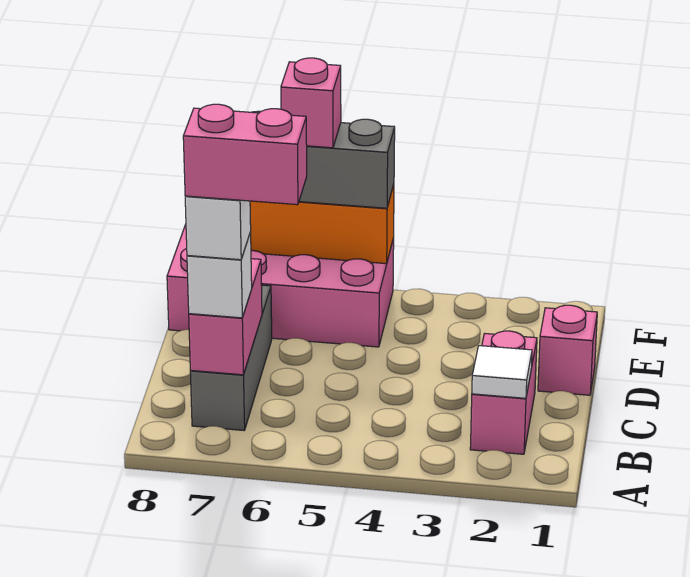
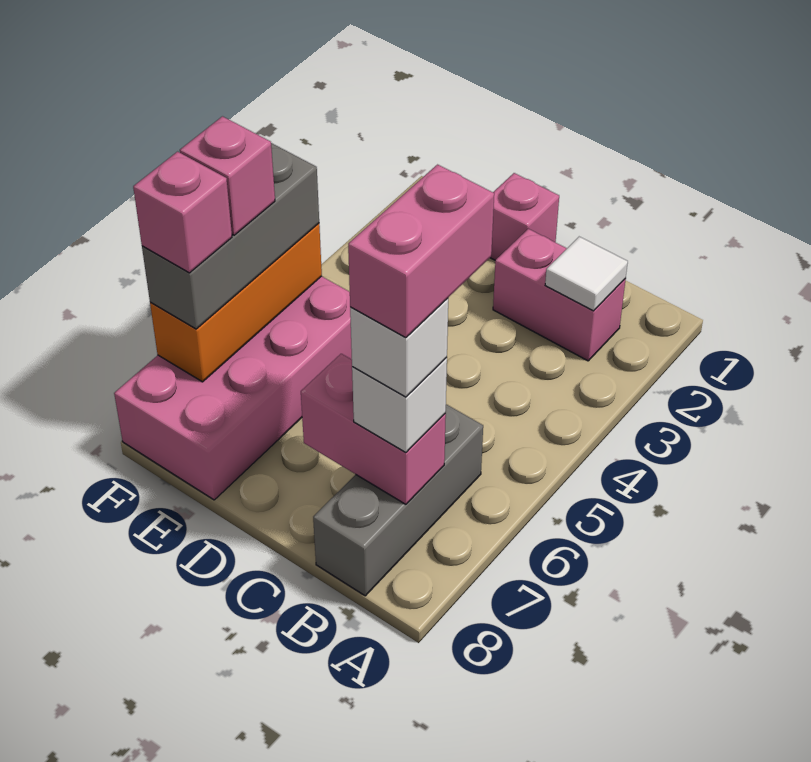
grey brick B7:D7 level 1 -> grey brick B6:B8 level 1
none -> pink brick F7 level 4

